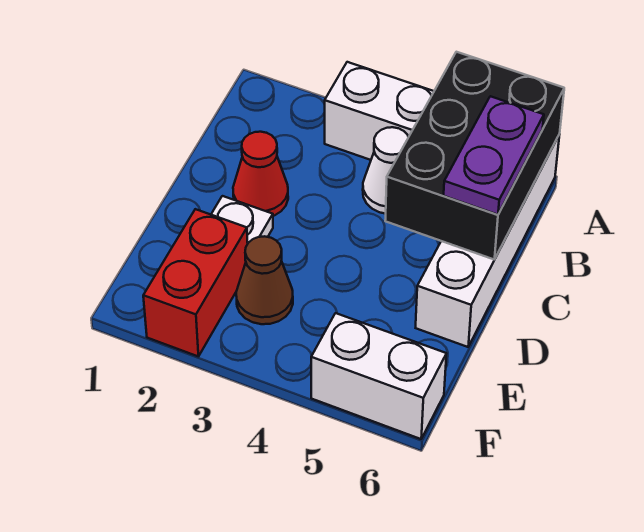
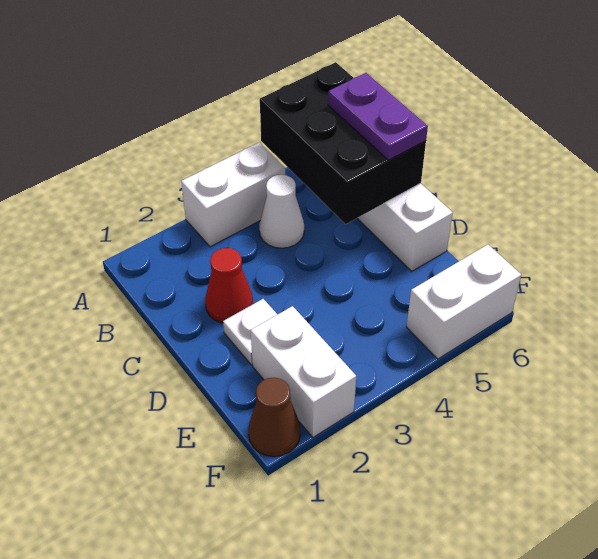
red brick E2:F2 level 1 -> white brick E2:F2 level 1
brown cone E3 level 1 -> brown cone F1 level 1

